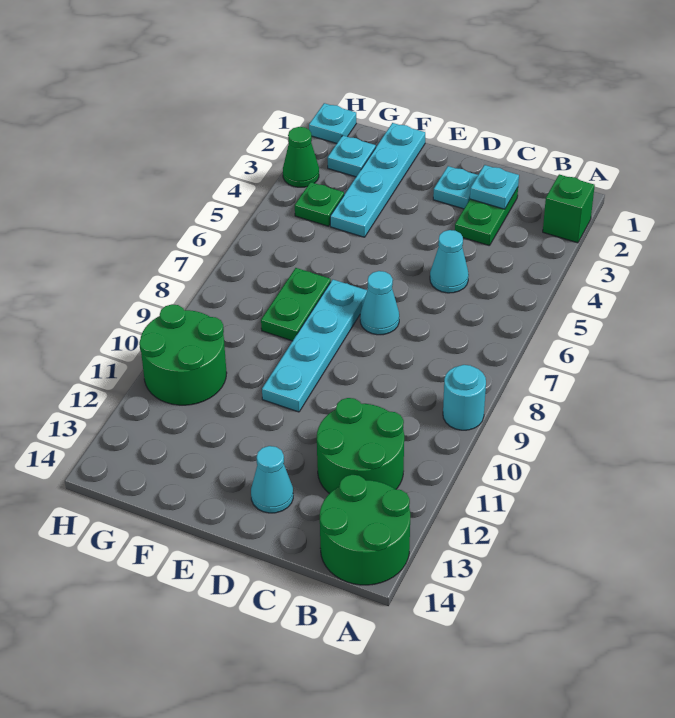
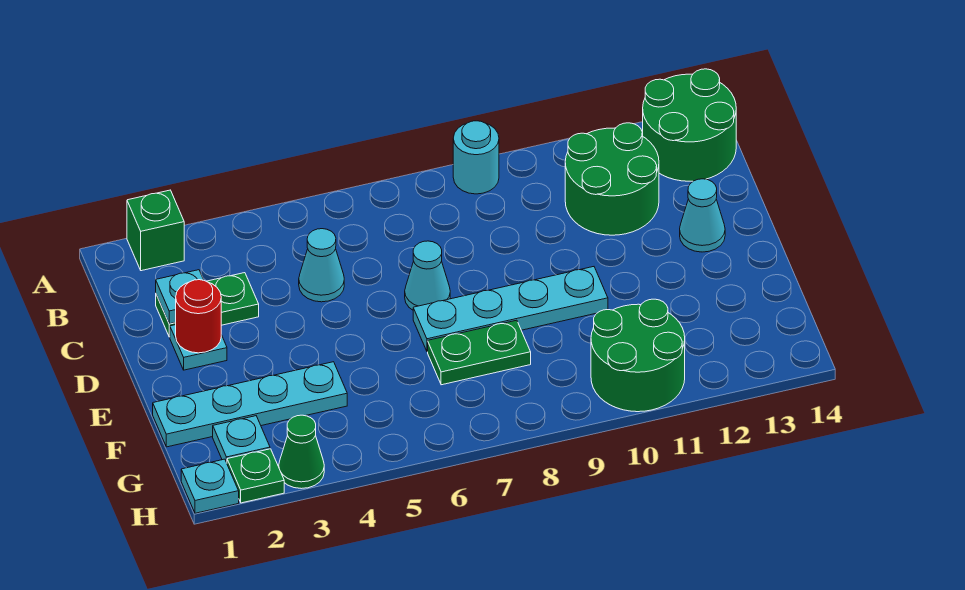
none -> red round brick D2 level 2
green plate G4 level 1 -> green plate H2 level 1

